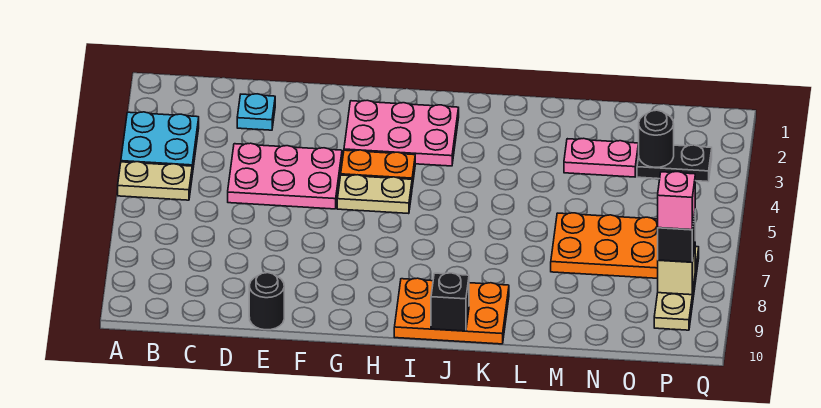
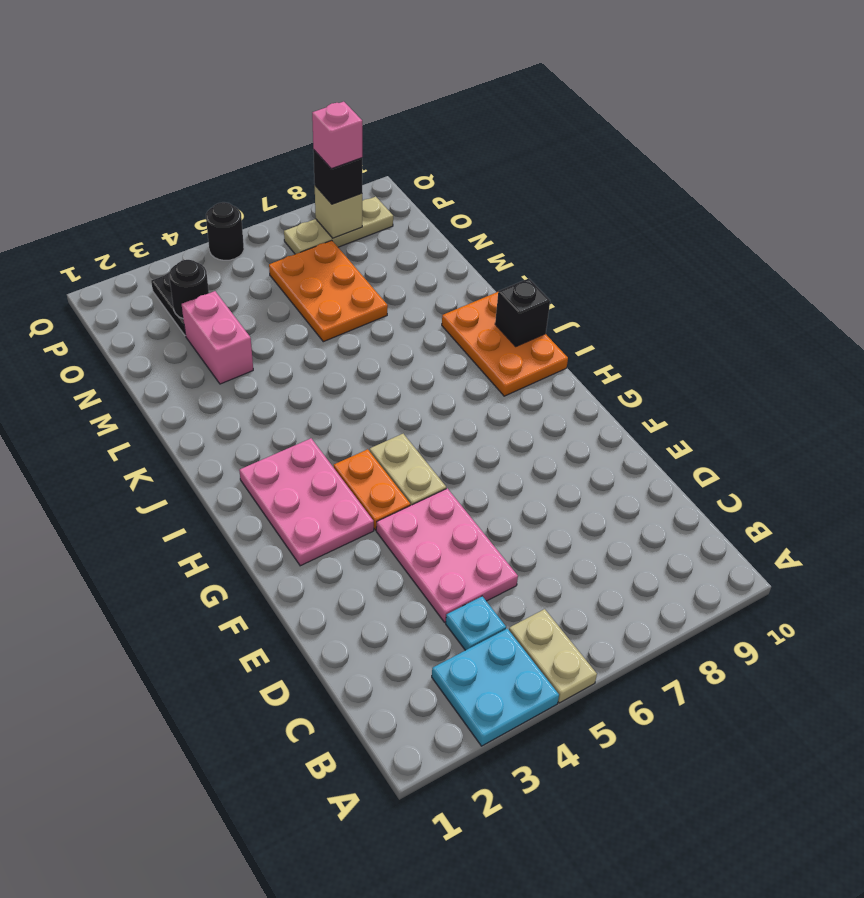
cyan plate D2 level 1 -> cyan plate C4 level 1
black round brick E10 level 1 -> black round brick Q5 level 1
pink plate M3:N3 level 1 -> pink brick M3:N3 level 1

